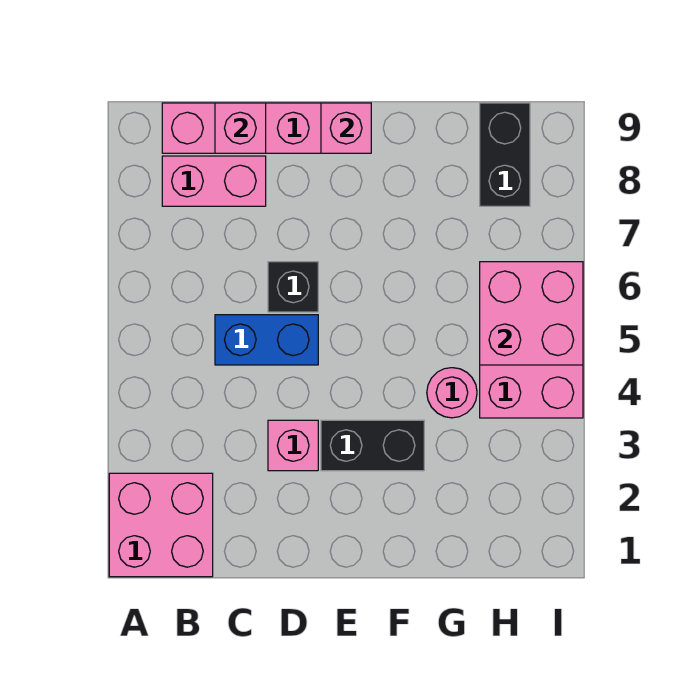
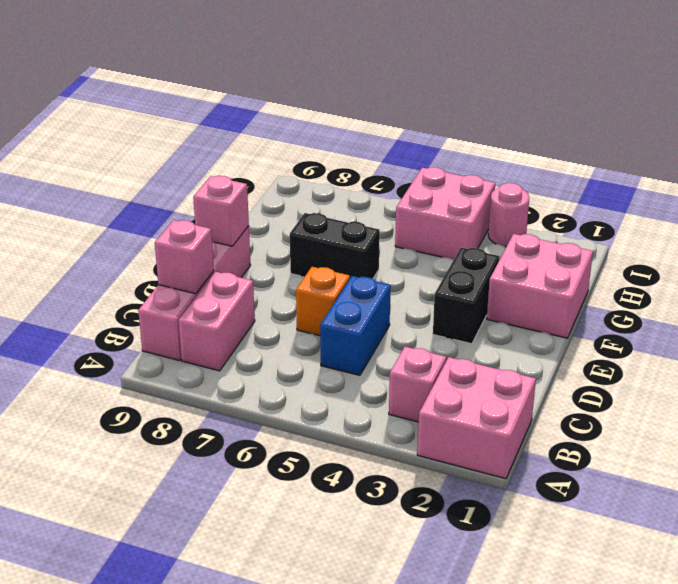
pink brick D3 level 1 -> pink brick B3 level 1
black brick D6 level 1 -> orange brick D6 level 1
pink round brick G4 level 1 -> pink round brick I3 level 1
pink brick H5:I6 level 2 -> pink brick F1:G2 level 1
black brick H8:H9 level 1 -> black brick F6:F7 level 1

